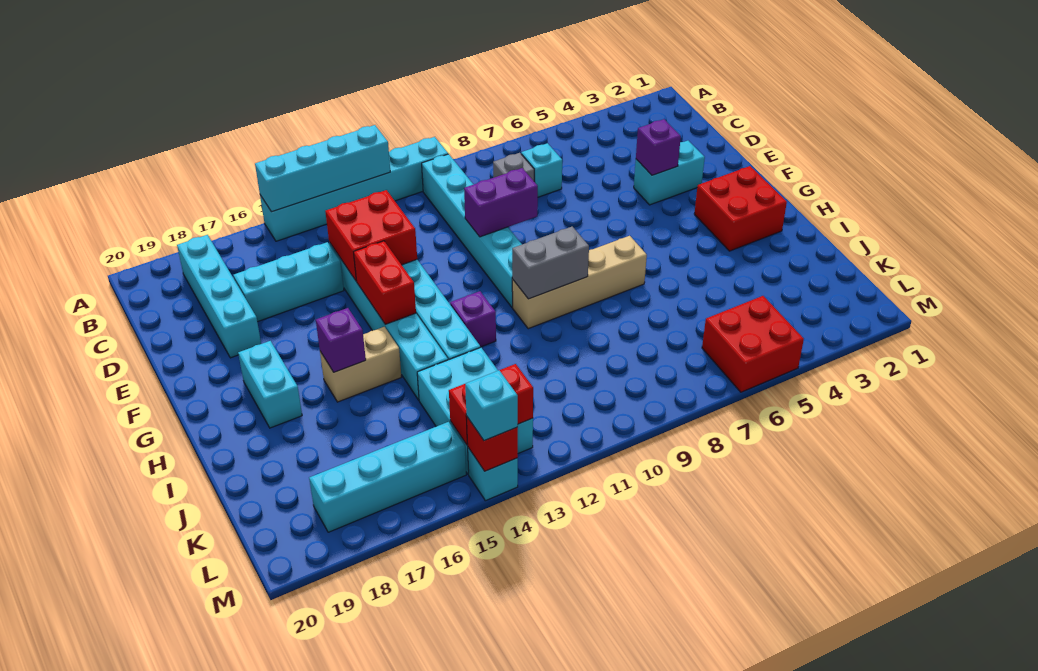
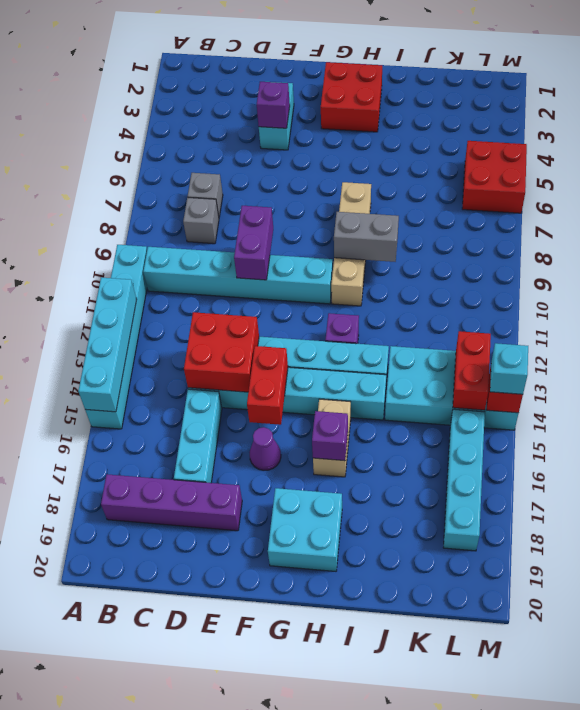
cyan brick B18:E18 level 1 -> purple brick B18:E18 level 1
cyan brick C7 level 1 -> grey brick C7 level 1
red brick F14:G14 level 2 -> red brick F14:F15 level 2
none -> purple cone F16 level 1
cyan brick G18:H18 level 1 -> cyan brick G18:H19 level 1
grey brick H9:H10 level 2 -> grey brick H9:I9 level 2

